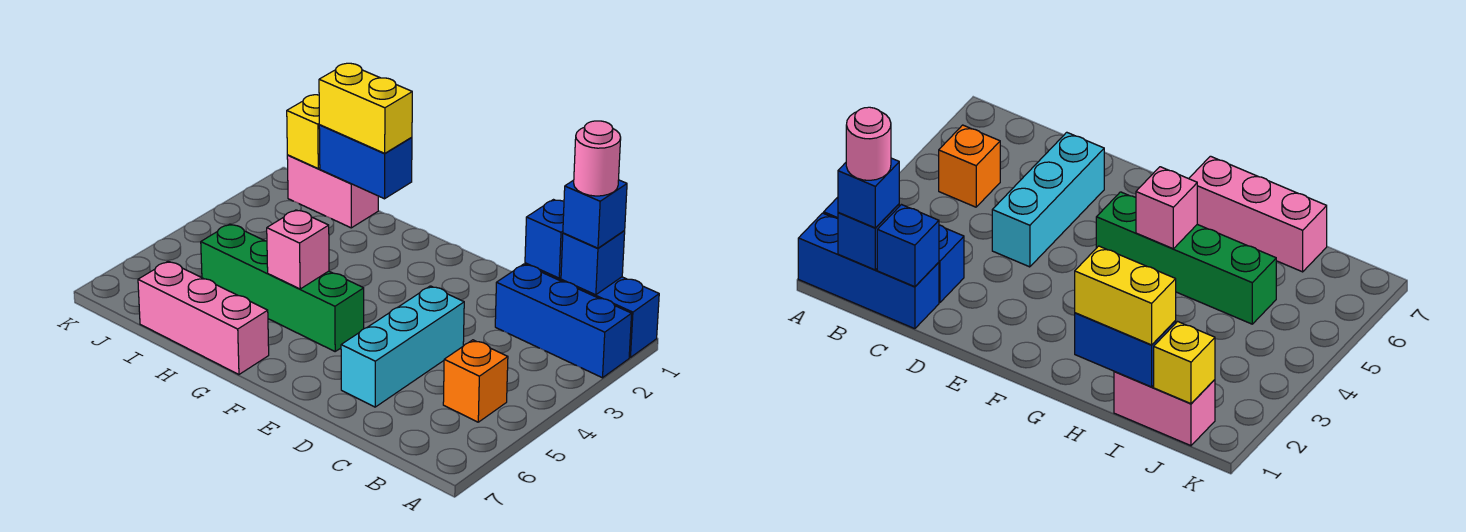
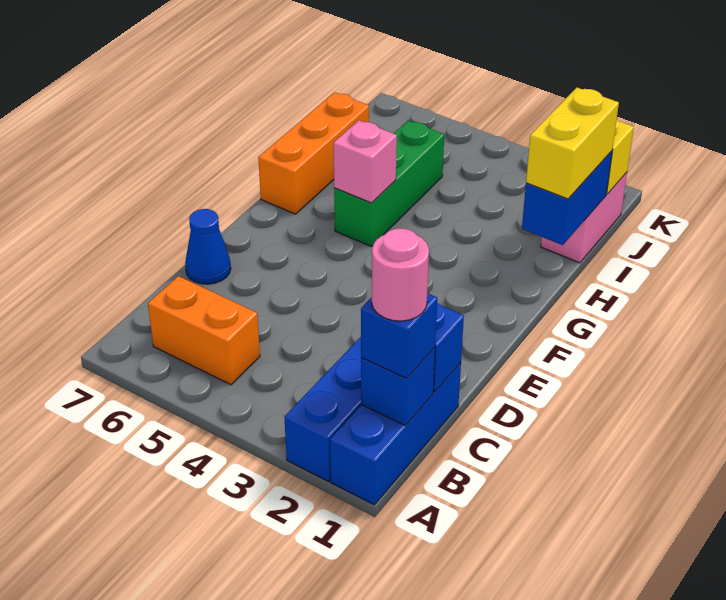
orange brick B5 level 1 -> orange brick B5:B6 level 1
cyan brick D4:D6 level 1 -> none
none -> blue cone D7 level 1
green brick F5:I5 level 1 -> green brick G5:I5 level 1
pink brick G7:I7 level 1 -> orange brick G7:I7 level 1

